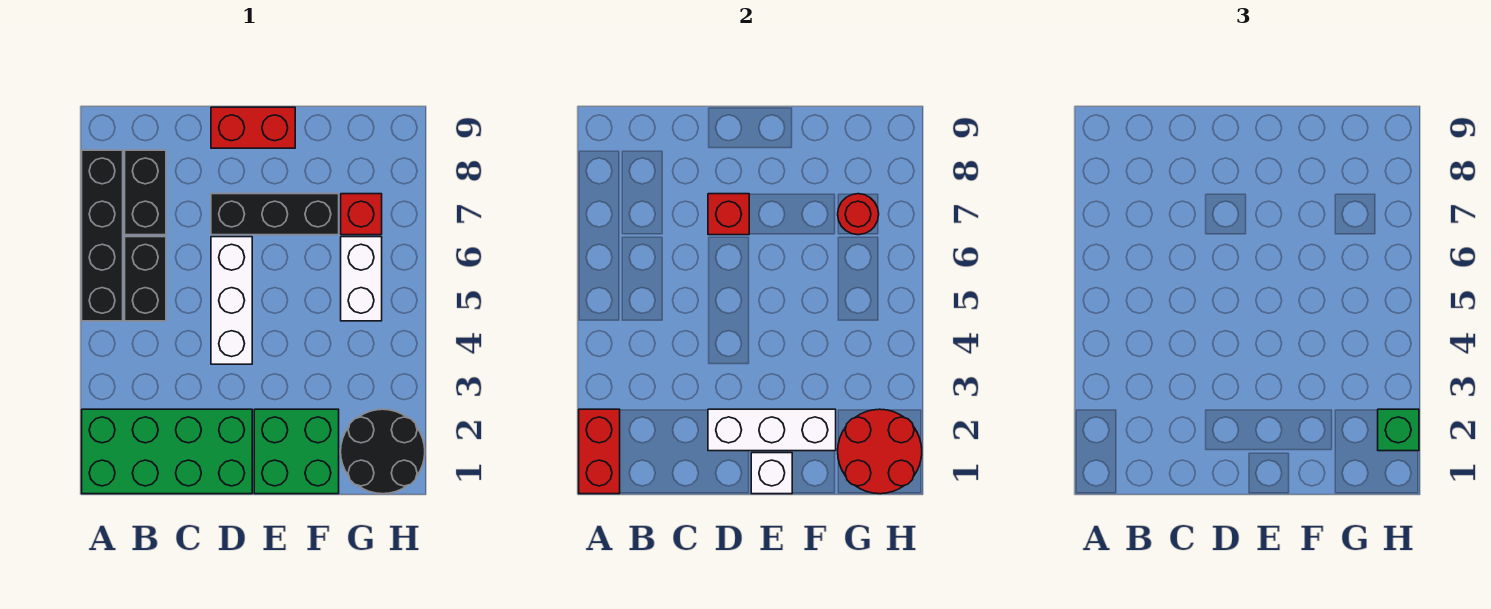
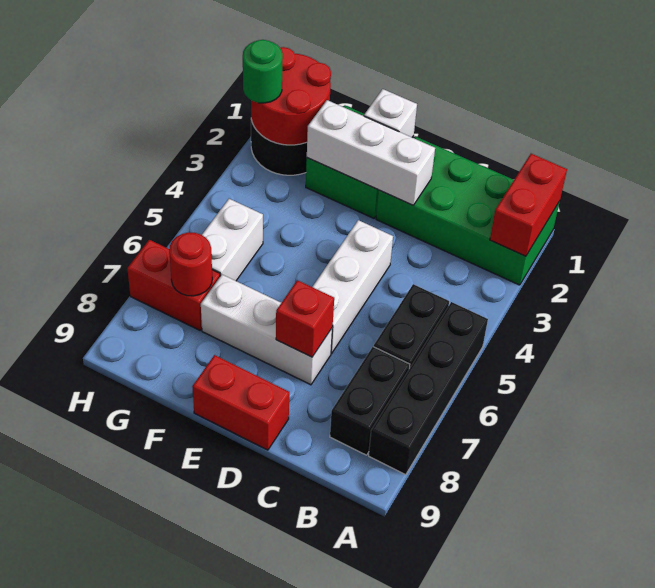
black brick D7:F7 level 1 -> white brick D7:F7 level 1
red brick G7 level 1 -> red brick G7:H7 level 1
green brick H2 level 3 -> green round brick H2 level 3

